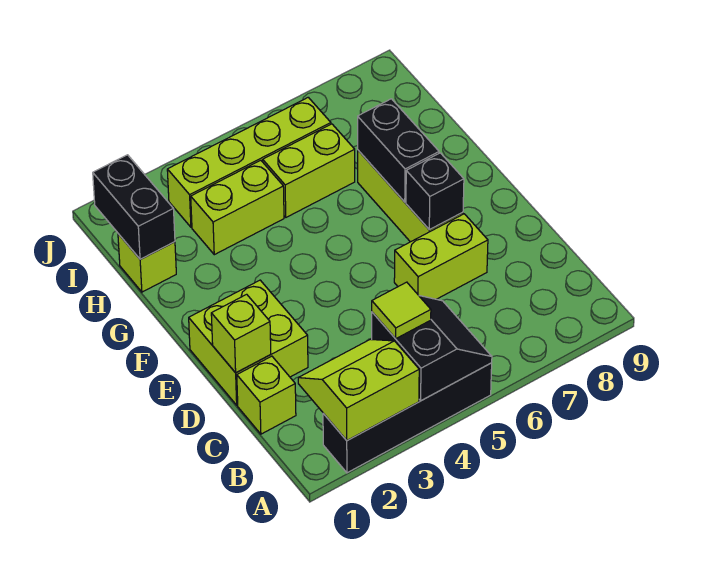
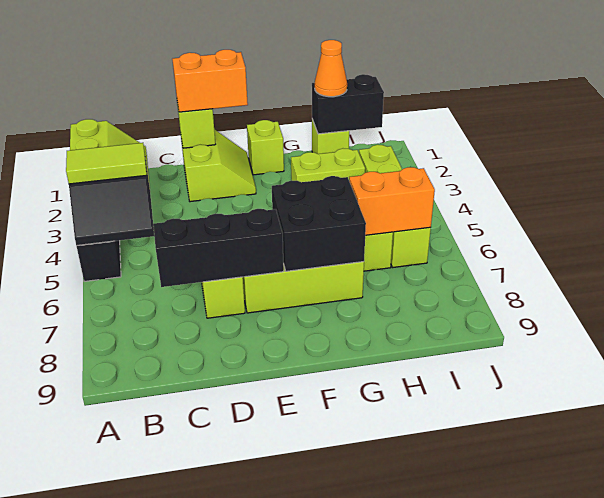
lime tile B4 level 3 -> lime tile A4:B4 level 3
lime brick C1 level 1 -> lime brick F1 level 1
lime brick D1:E2 level 1 -> lime slope D1:E2 level 1 top D
none -> orange brick D1:E1 level 3
black brick E7 level 2 -> black brick C7:E7 level 2
black brick F7:G7 level 2 -> black brick F6:G7 level 2
none -> orange cone H1 level 3
lime brick H3:H4 level 1 -> lime brick G3:H3 level 1
none -> orange brick H6:I6 level 2

